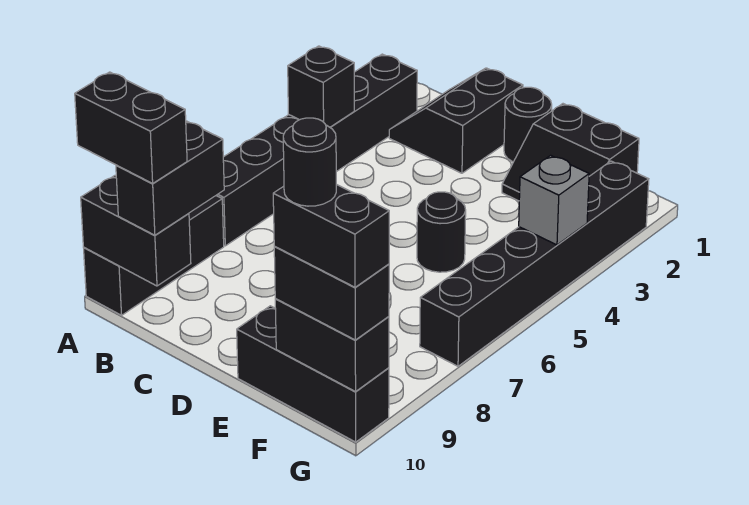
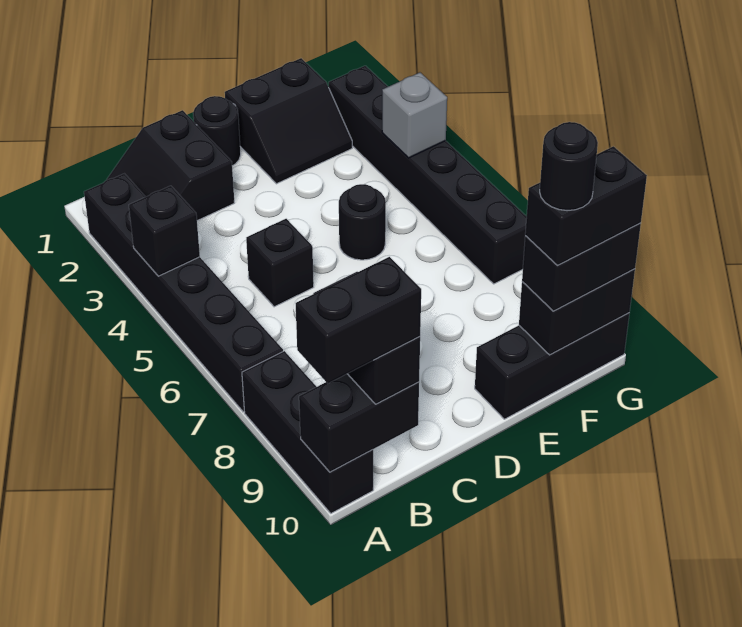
none -> black brick C5 level 1

